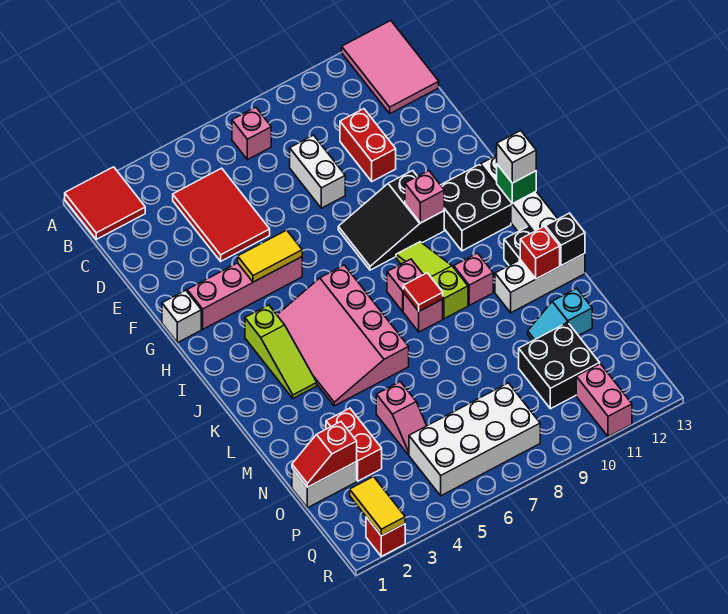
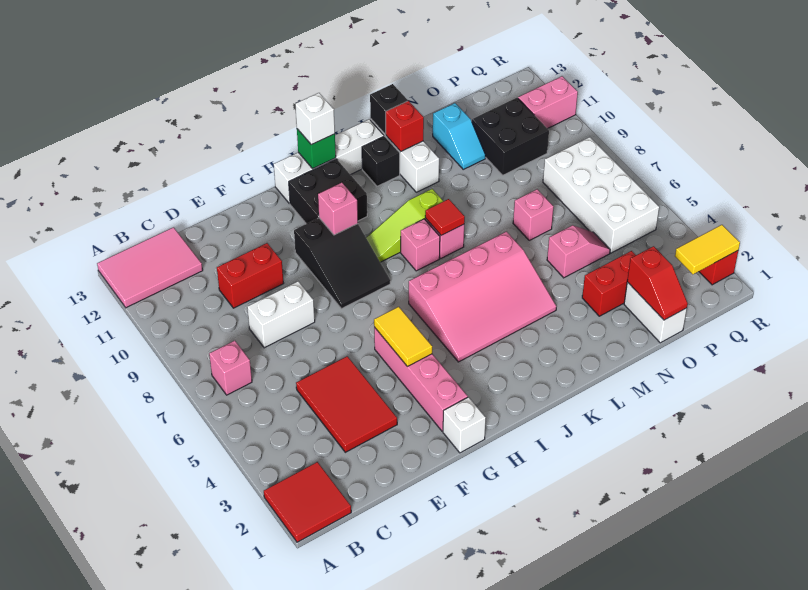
red tile C4:E5 level 1 -> red tile D3:E5 level 1
lime slope I3:K3 level 1 top I -> none
pink brick K10 level 1 -> pink brick N7 level 1

